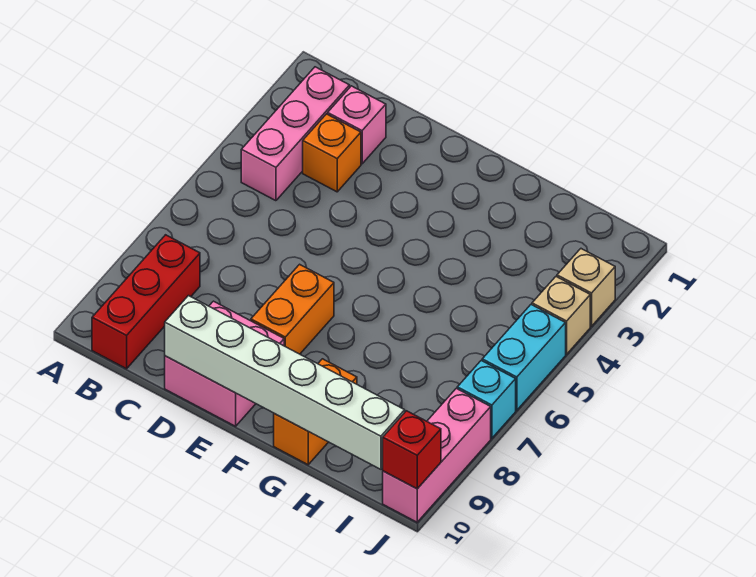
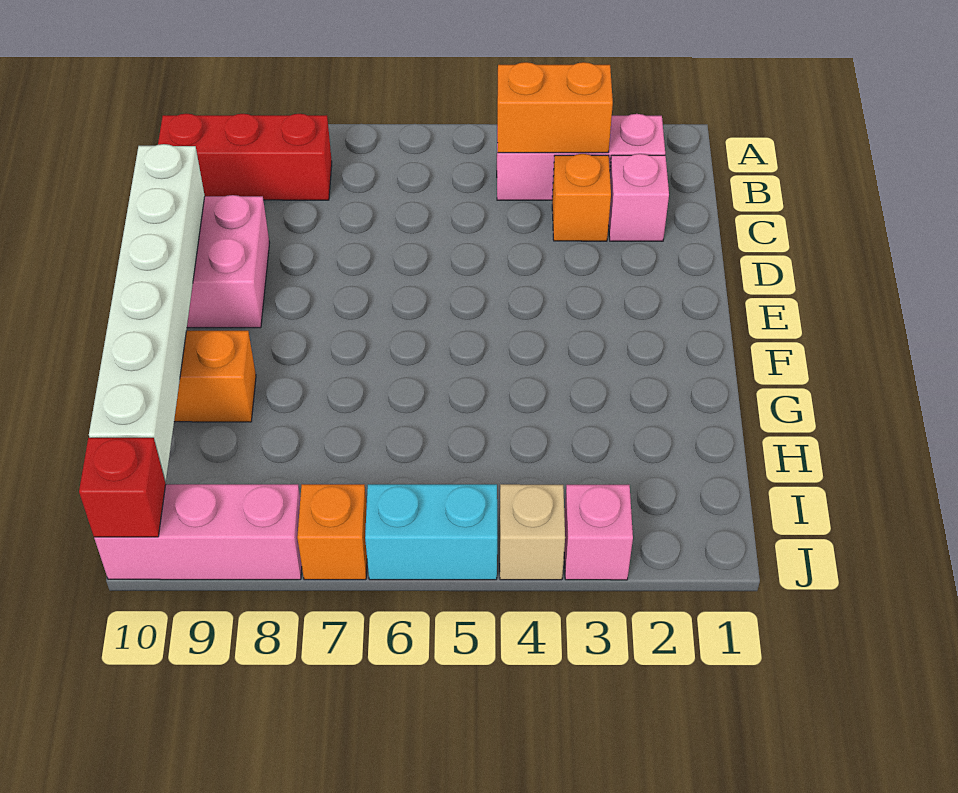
orange brick E7:E8 level 1 -> orange brick B3:B4 level 2
tan brick J3 level 1 -> pink brick J3 level 1
cyan brick J7 level 1 -> orange brick J7 level 1

